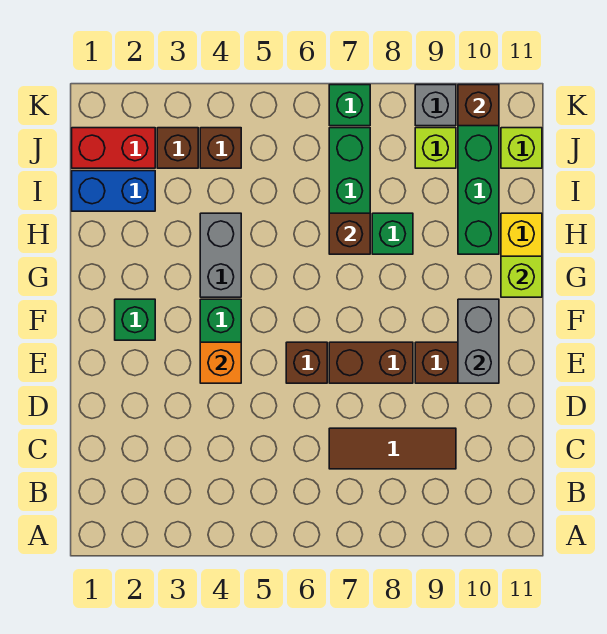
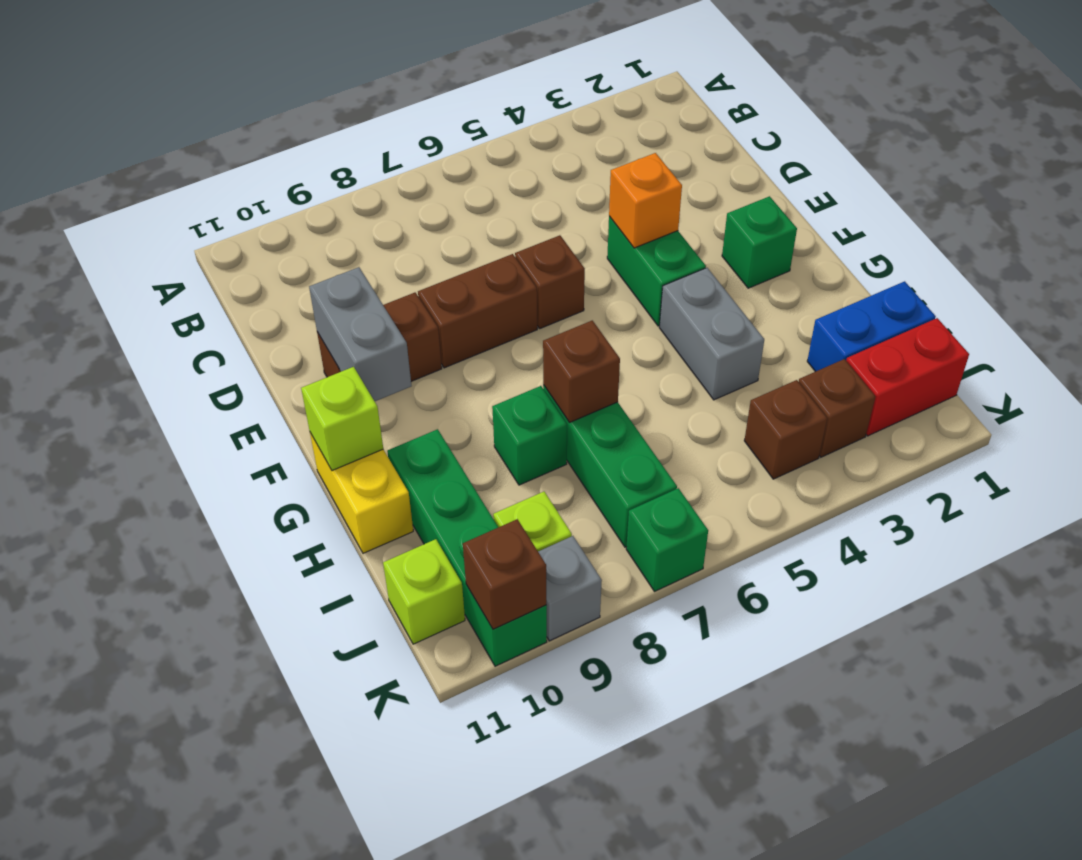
brown tile C7:C9 level 1 -> none

